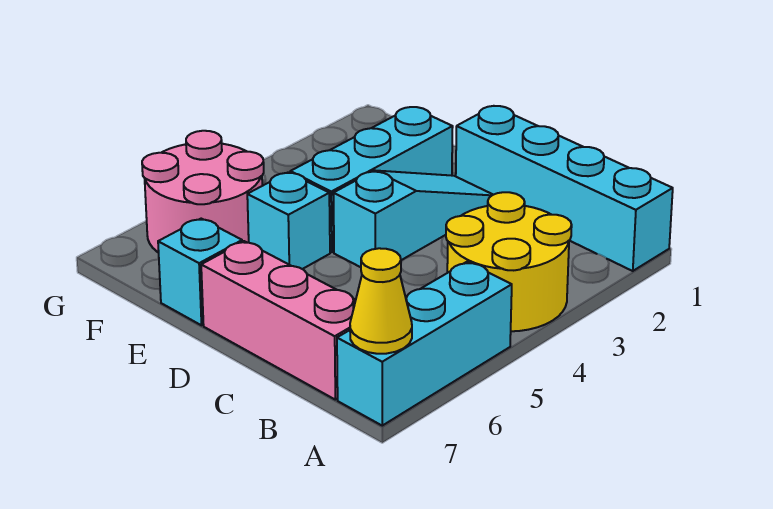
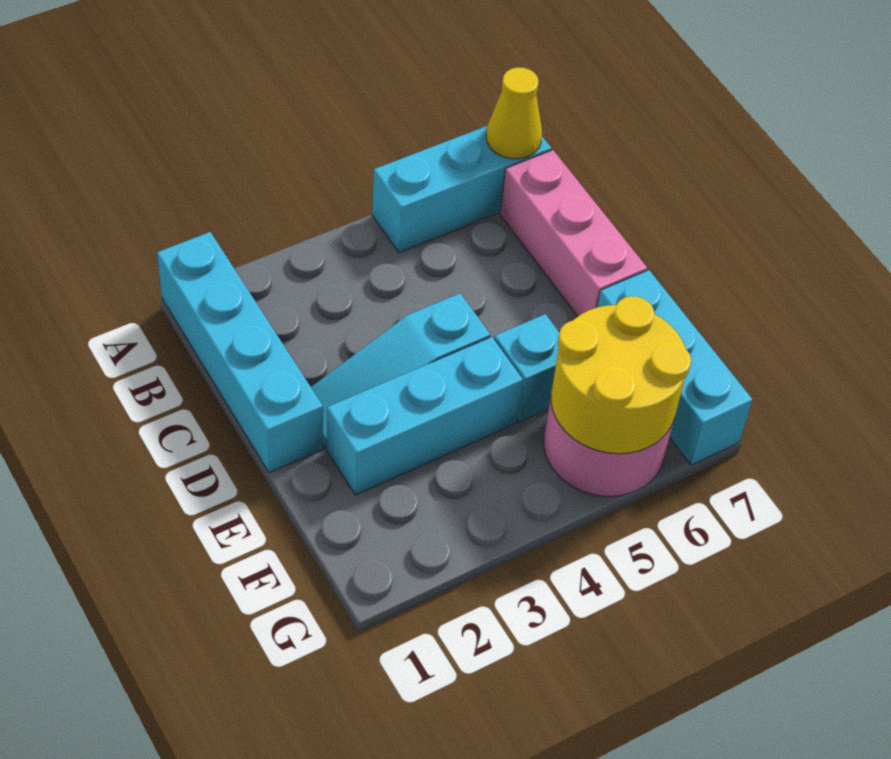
yellow round brick A3:B4 level 1 -> yellow round brick F5:G6 level 2
cyan brick E7 level 1 -> cyan brick E7:G7 level 1

